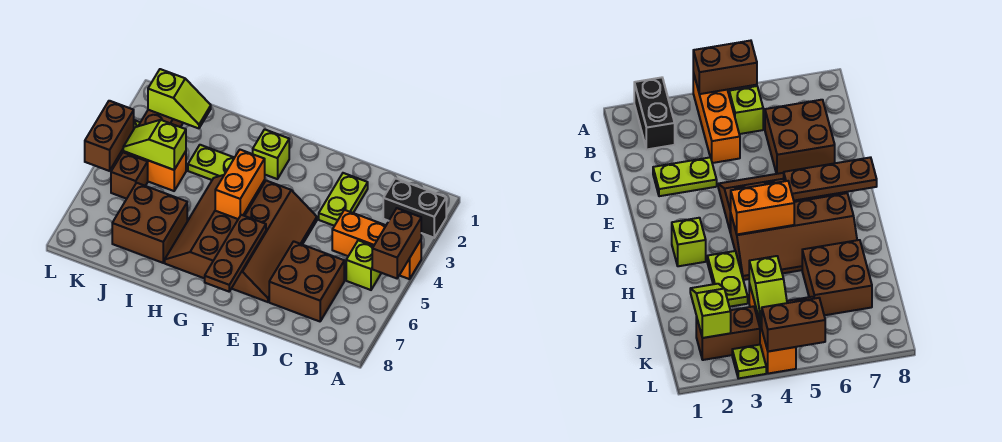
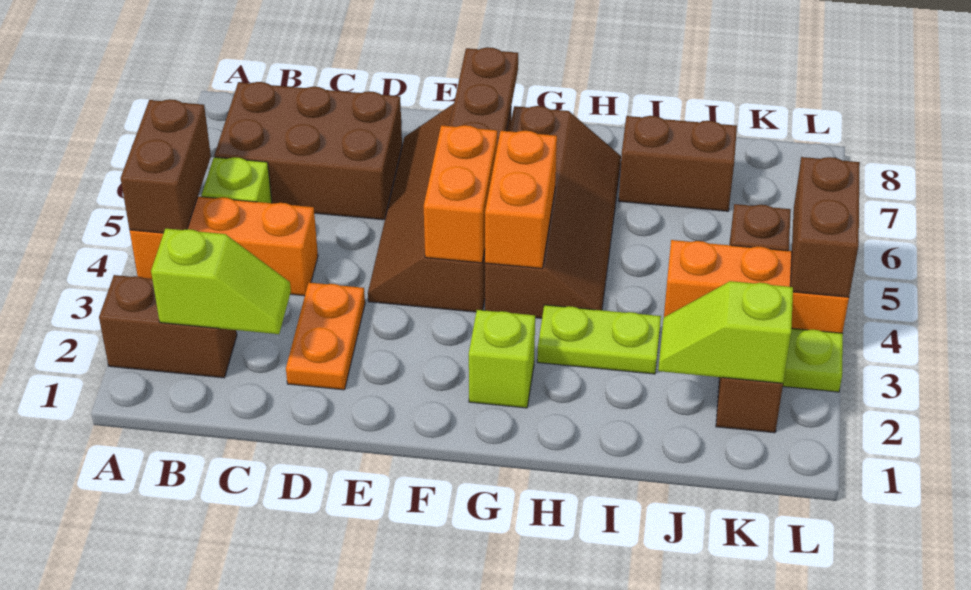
black brick A2:B2 level 1 -> brown brick A2:B2 level 1
brown brick C6:D7 level 1 -> brown brick B6:D7 level 1
lime plate D2:D3 level 1 -> orange plate D2:D3 level 1
none -> orange brick F4:F5 level 2
brown brick I6:J7 level 1 -> brown brick I7:J7 level 1
lime slope J4:K4 level 2 top J -> lime slope B2:C2 level 2 top B

